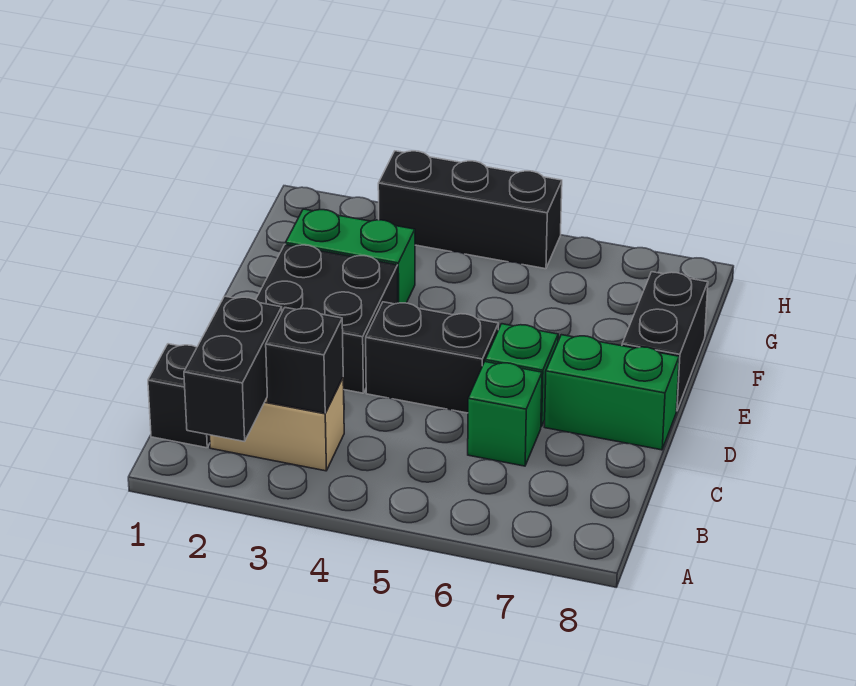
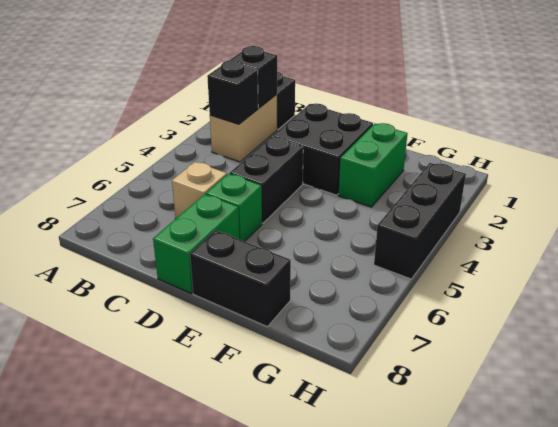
black brick A2:B2 level 2 -> black brick B2 level 2
green brick C6 level 1 -> tan brick C6 level 1

